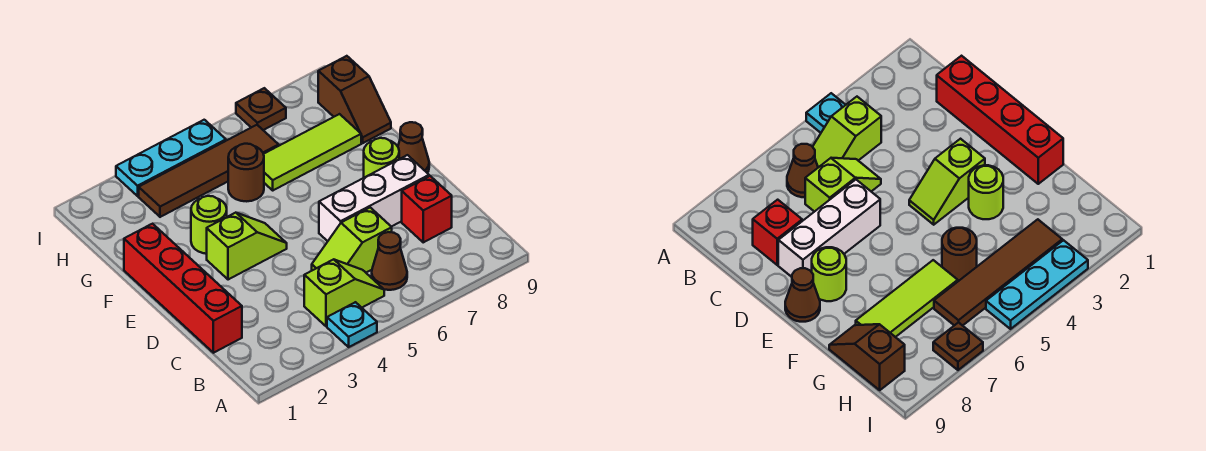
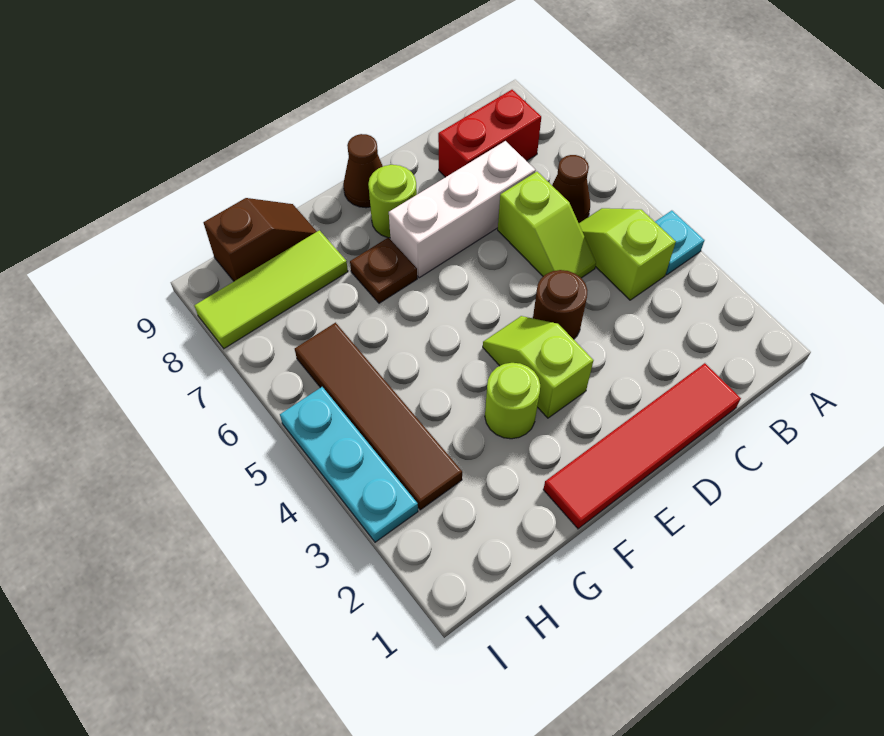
red brick C1:F1 level 1 -> red tile C1:F1 level 1
red brick C8 level 1 -> red brick B8:C8 level 1
white brick D6:D8 level 1 -> white brick C7:E7 level 1
brown round brick G5 level 1 -> brown round brick D4 level 1
lime tile G6:G8 level 1 -> lime tile G8:I8 level 1
brown plate I7 level 1 -> brown plate F7 level 1

